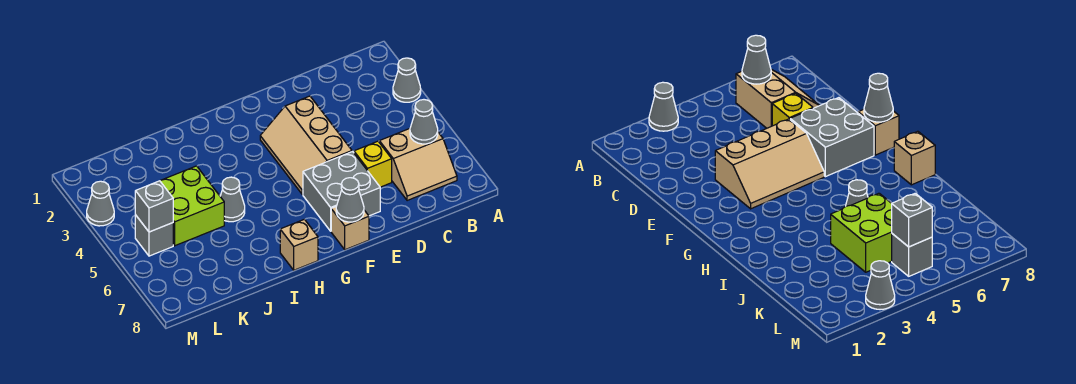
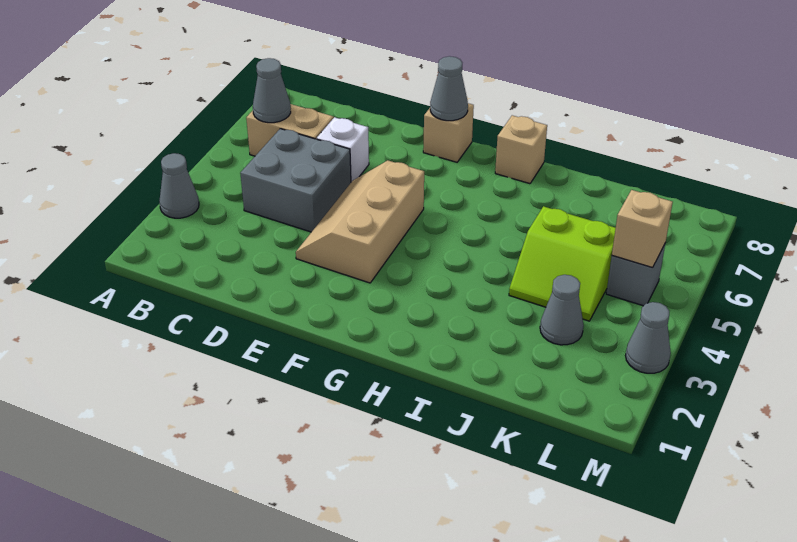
yellow brick D6 level 1 -> white brick D6 level 1
tan slope E3:F5 level 1 top E -> tan slope E3:F5 level 1 top F
grey brick E6:F7 level 1 -> grey brick C4:D5 level 1
grey cone I5 level 1 -> grey cone K3 level 1
lime brick J4:K5 level 1 -> lime slope J4:K5 level 1 top 5
grey brick L5 level 2 -> tan brick L5 level 2

